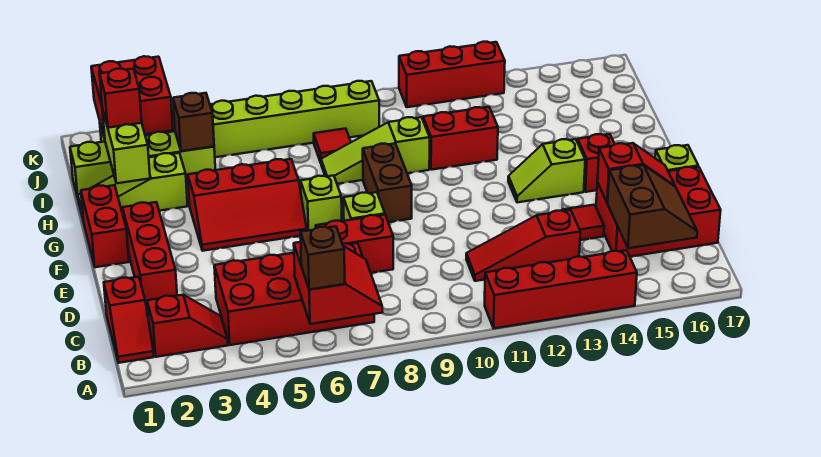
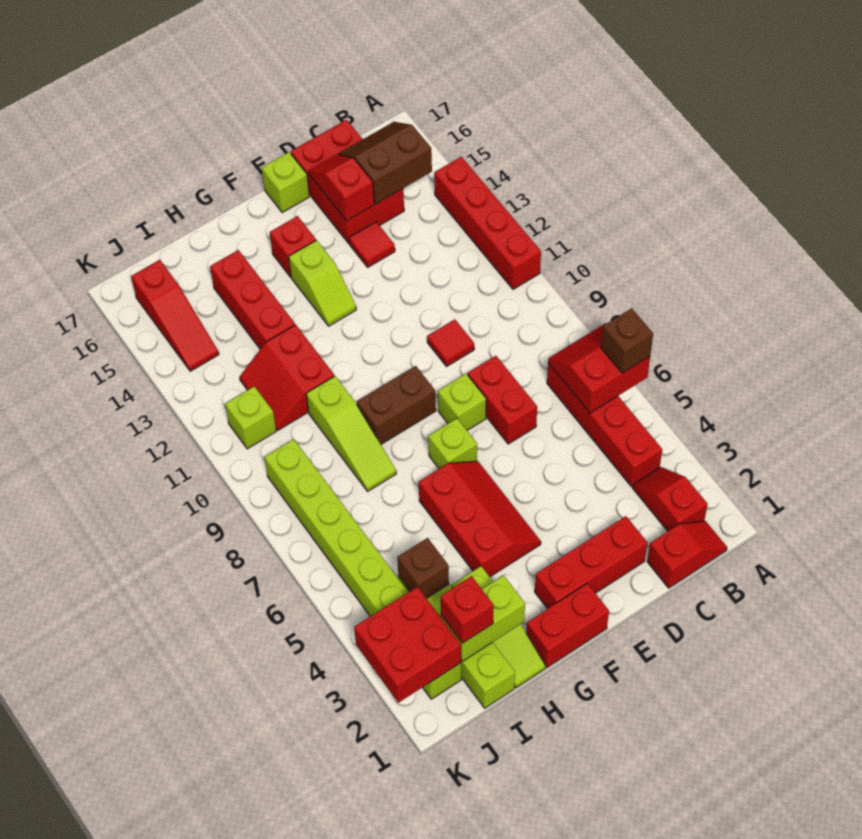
red brick B4:C7 level 1 -> red brick B4:B7 level 1
red slope C11:C13 level 1 top 13 -> red slope J14:J16 level 1 top 16
red tile I8 level 1 -> red tile D10 level 1
none -> lime brick J11 level 1
red brick K11:K13 level 1 -> red brick H13:H15 level 1

